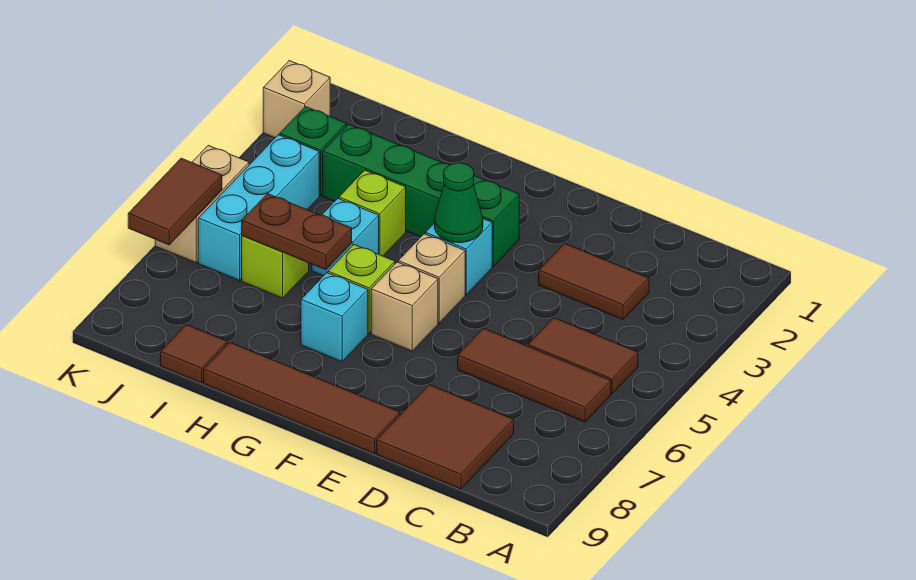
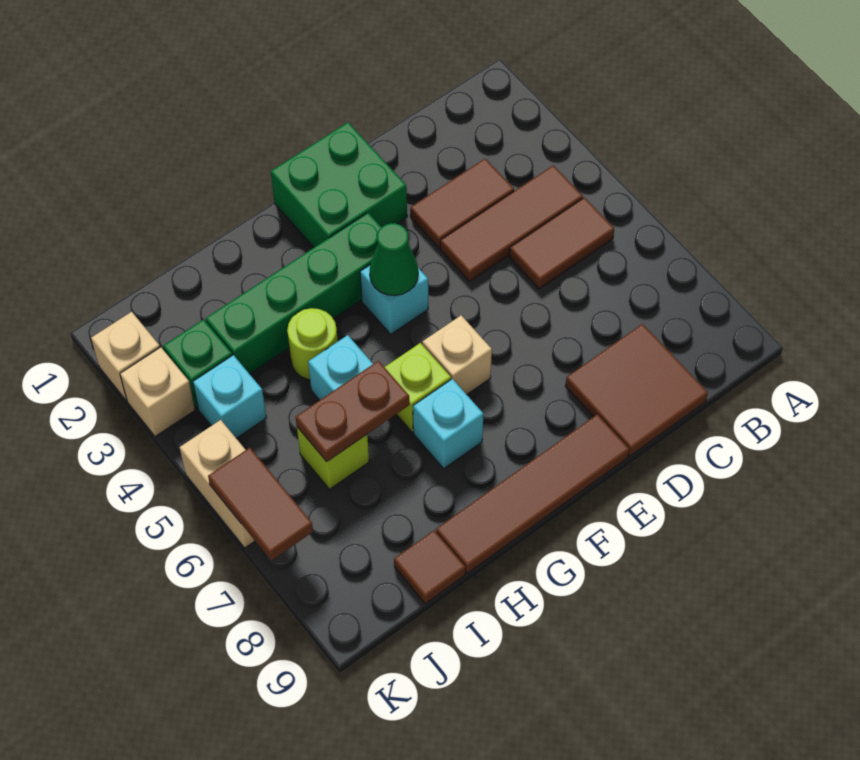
brown tile B6:D6 level 1 -> brown tile B4:D4 level 1
none -> green brick E1:F2 level 1
tan brick F5 level 1 -> tan brick K3 level 1
lime brick H4 level 1 -> lime round brick H4 level 1
cyan brick J4:J6 level 1 -> cyan brick J4 level 1

